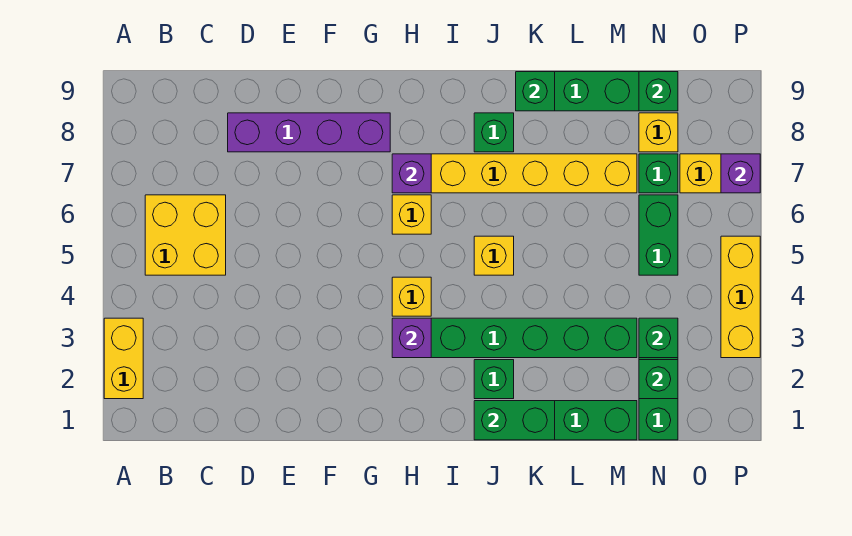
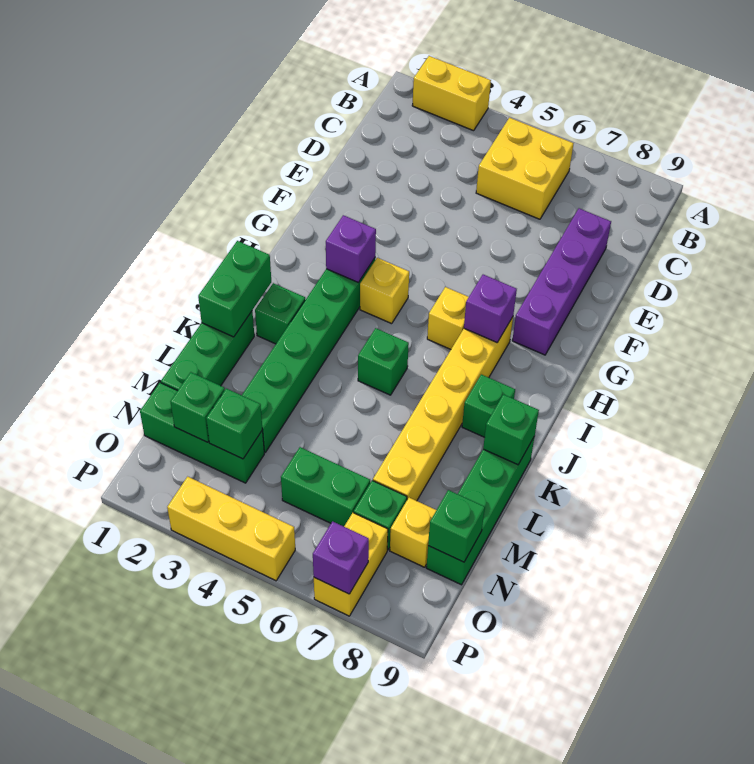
yellow brick J5 level 1 -> green brick J5 level 1

